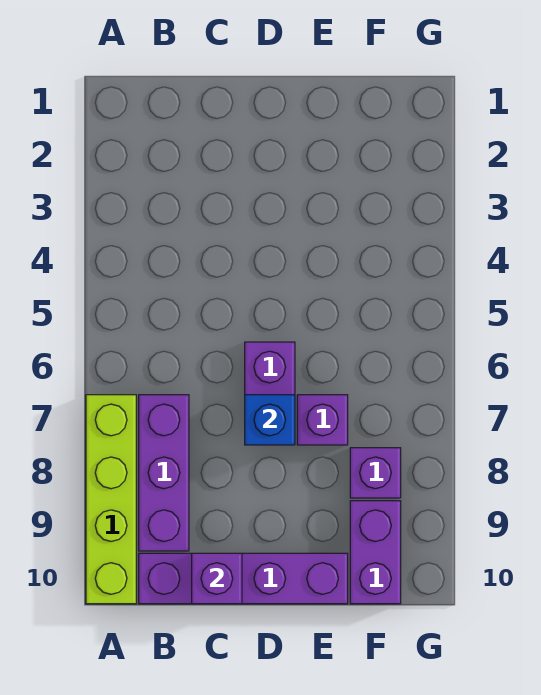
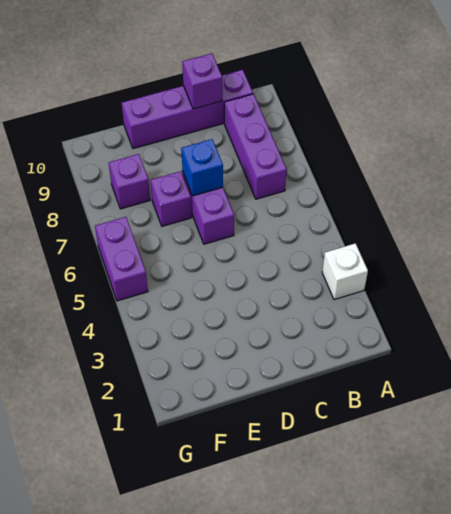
none -> white brick A3 level 1
lime brick A7:A10 level 1 -> none
purple brick F9:F10 level 1 -> purple brick G5:G6 level 1

